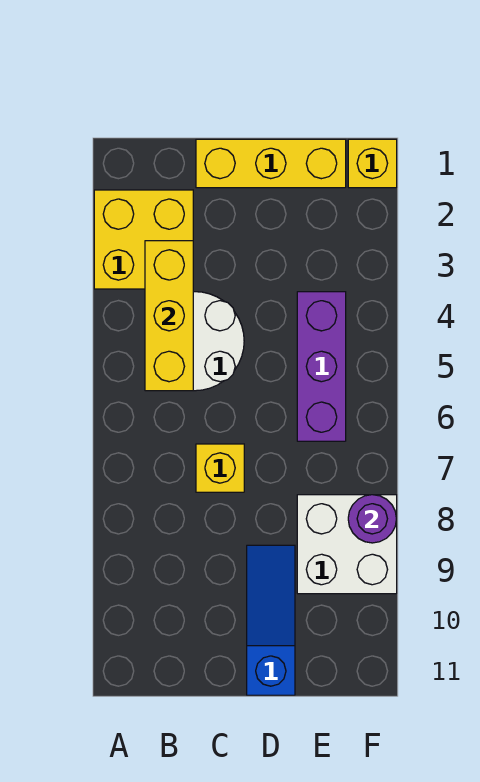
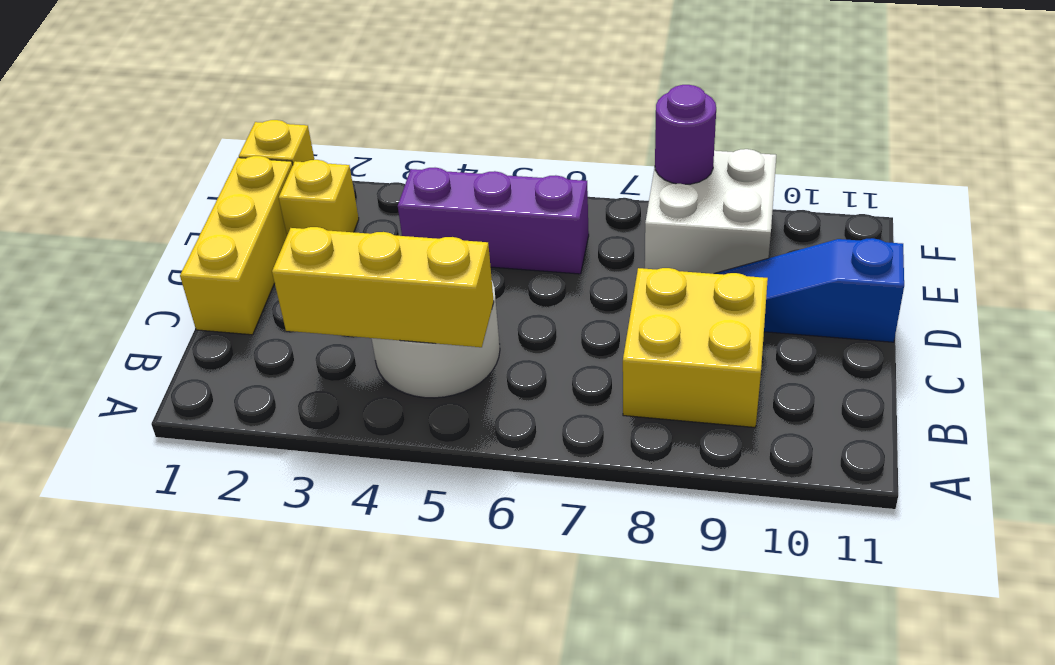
yellow brick A2:B3 level 1 -> yellow brick B8:C9 level 1
yellow brick C7 level 1 -> yellow brick E2 level 1

